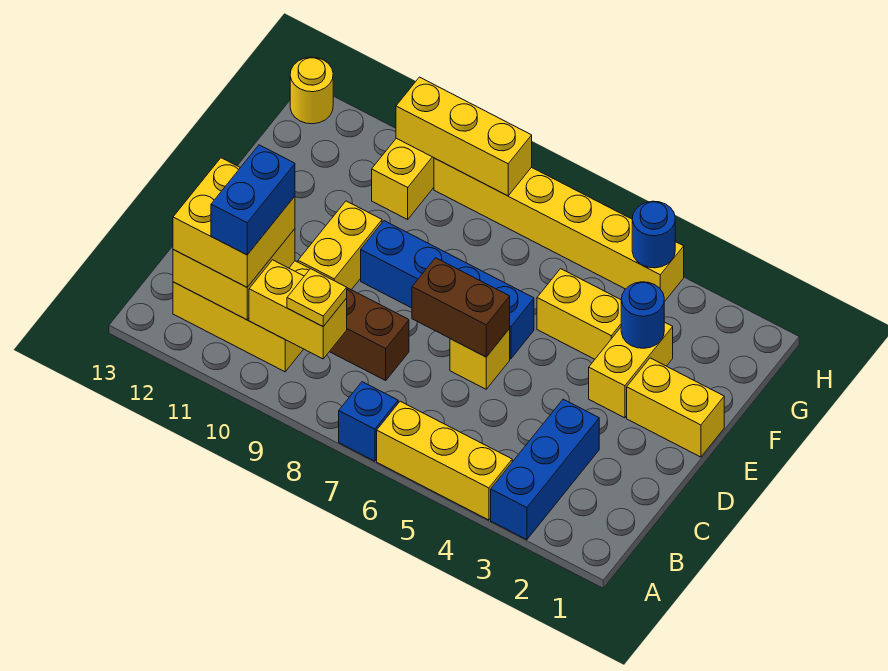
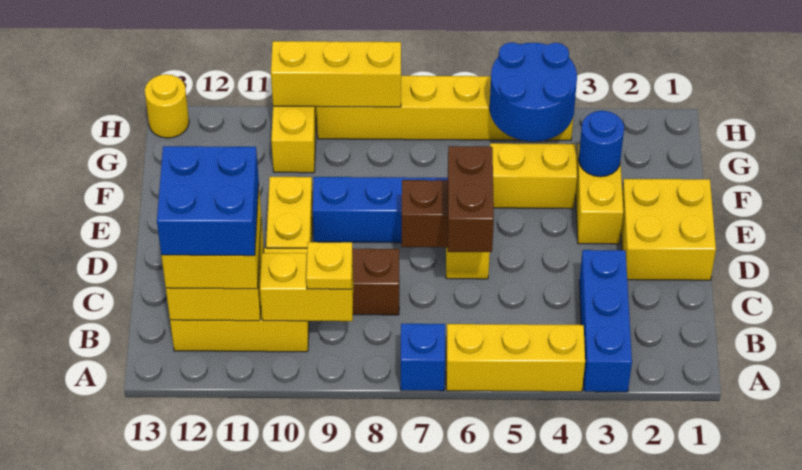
blue brick B11:C11 level 4 -> blue brick B11:C12 level 4
none -> brown brick C6:D6 level 3
yellow brick E1:E2 level 1 -> yellow brick D1:E2 level 1
blue round brick H4 level 2 -> blue round brick G4:H5 level 2

